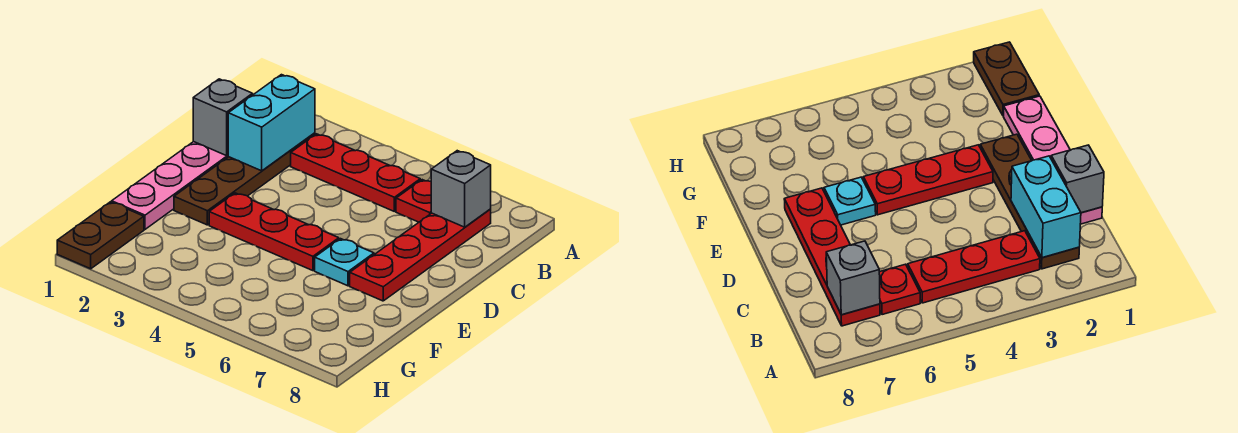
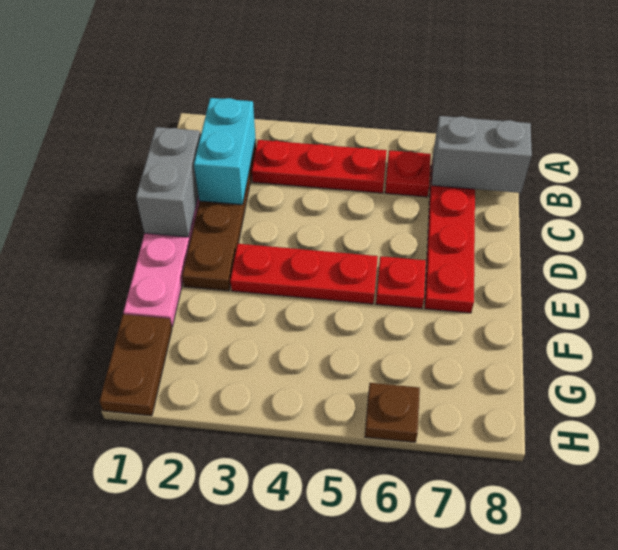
grey brick B7 level 2 -> grey brick B7:B8 level 2
grey brick C1 level 2 -> grey brick C1:D1 level 2
cyan plate E6 level 1 -> red plate E6 level 1
none -> brown plate H6 level 1

